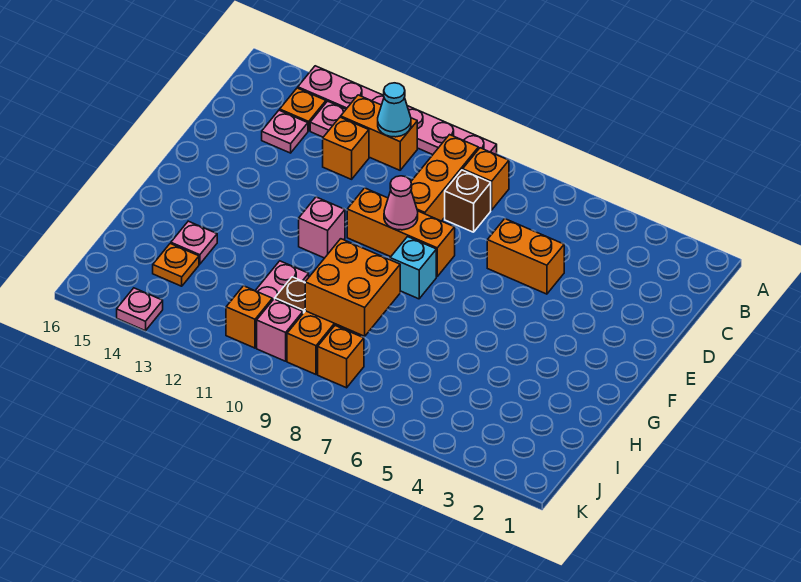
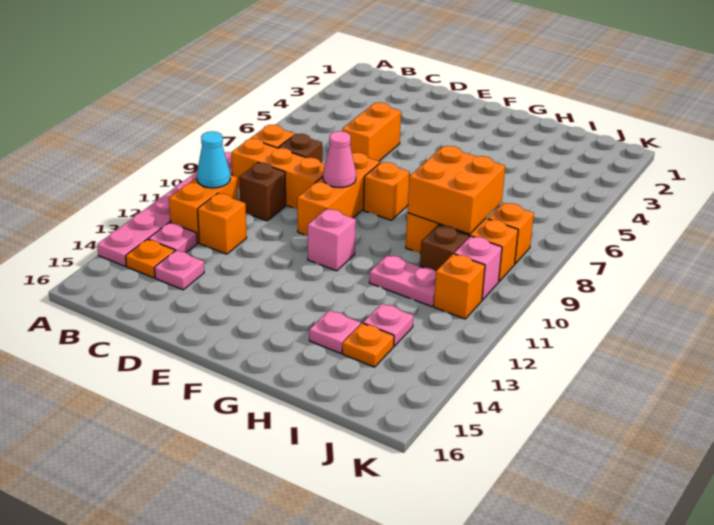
none -> brown brick C10 level 1
cyan brick F8 level 1 -> orange brick F8 level 1
pink plate K14 level 1 -> pink plate I13 level 1

